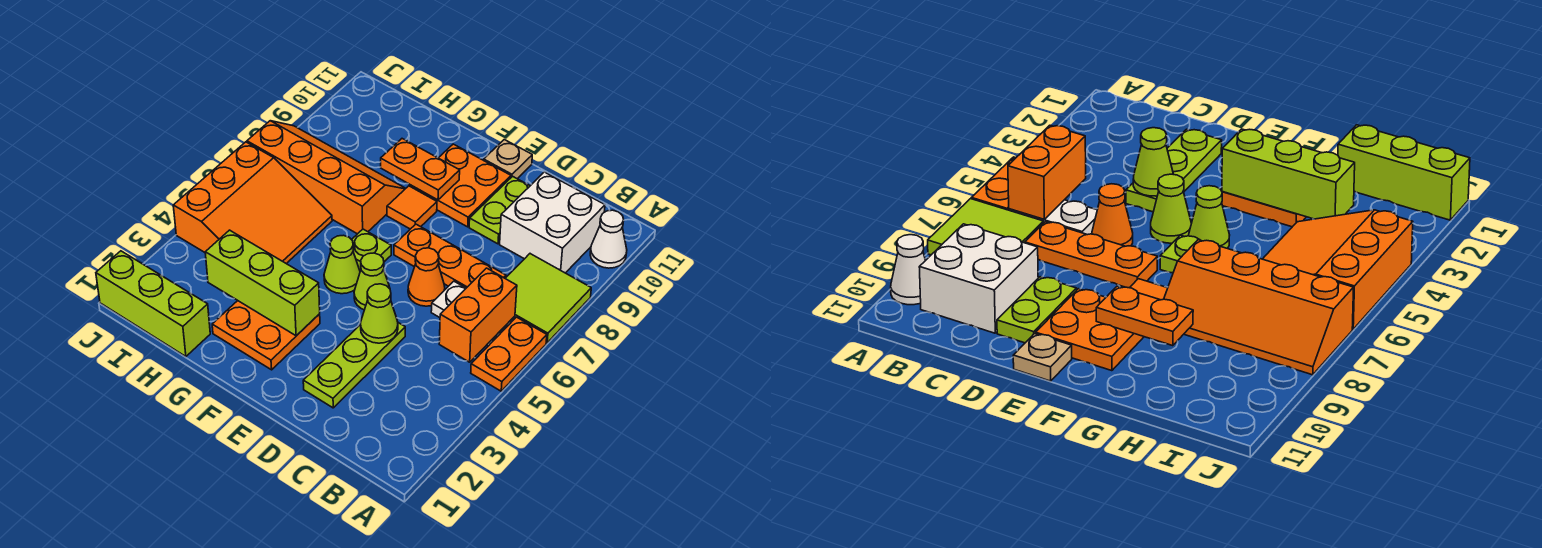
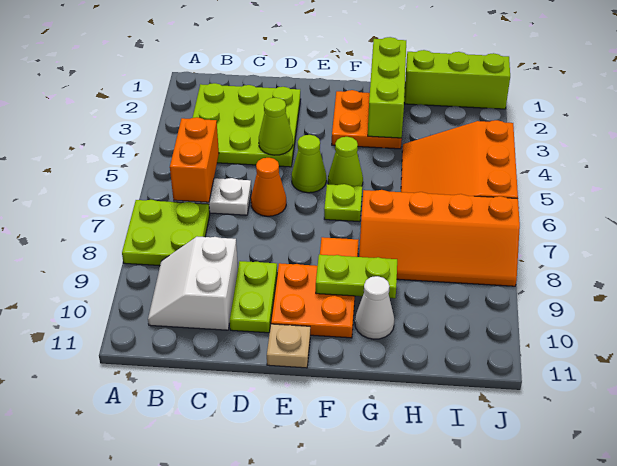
orange plate A5:A6 level 1 -> none
lime tile A7:B8 level 1 -> lime plate A7:B8 level 1
white cone A10 level 1 -> white cone G10 level 1
white brick B9:C10 level 1 -> white slope B9:C10 level 1 top C
orange plate C7:E7 level 1 -> none
lime plate D2:D4 level 1 -> lime plate B2:D4 level 1
lime brick F3:H3 level 2 -> lime brick G1:G3 level 2
orange plate F9:G9 level 2 -> lime plate F9:G9 level 2

